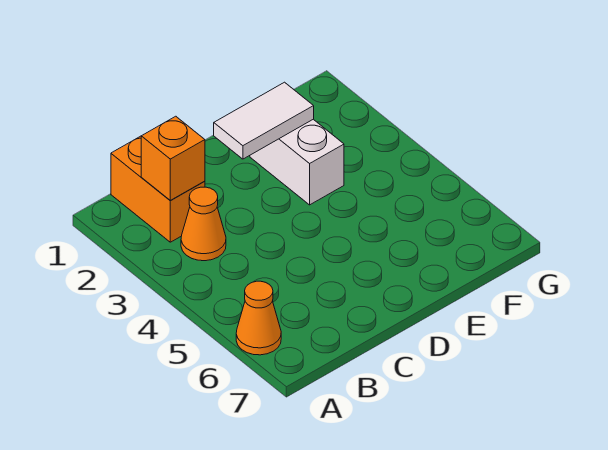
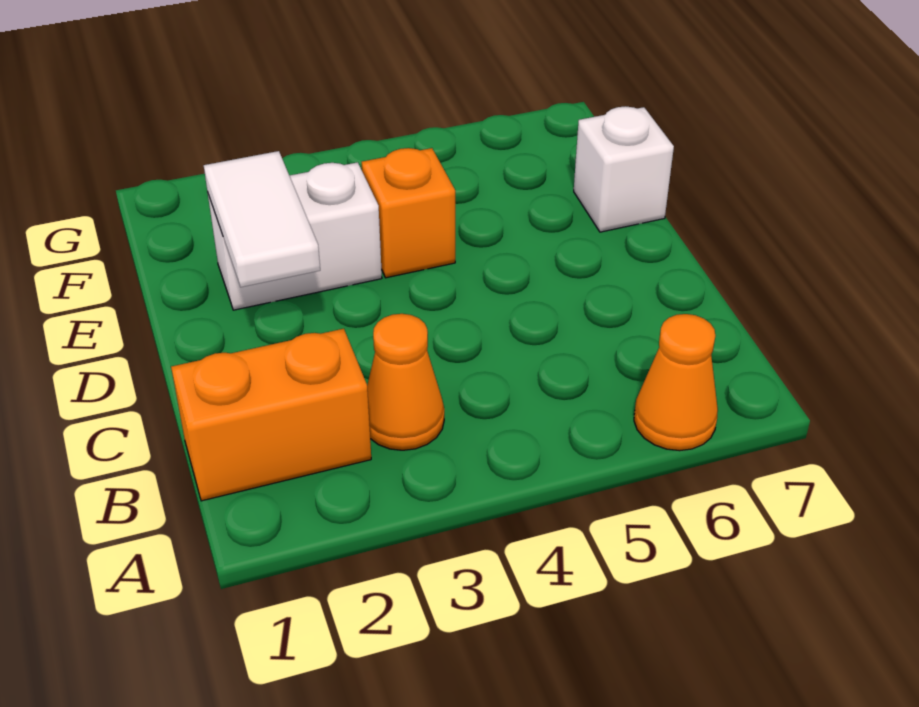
orange brick B2 level 2 -> orange brick E4 level 1
none -> white brick E7 level 1

